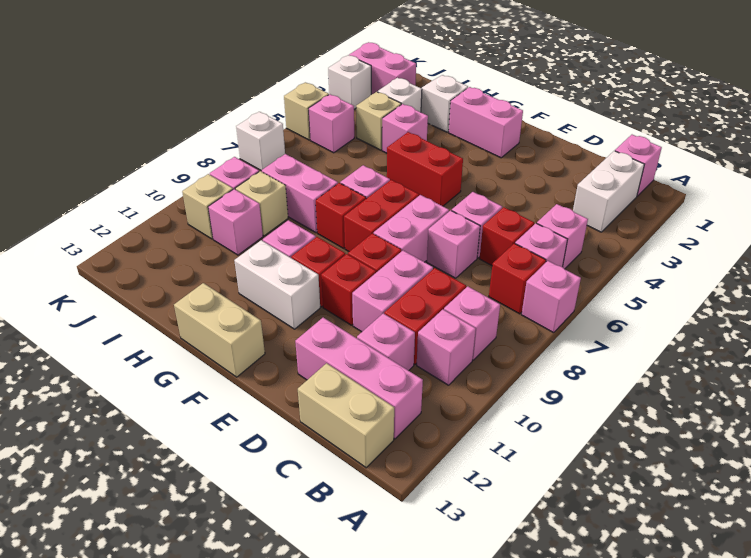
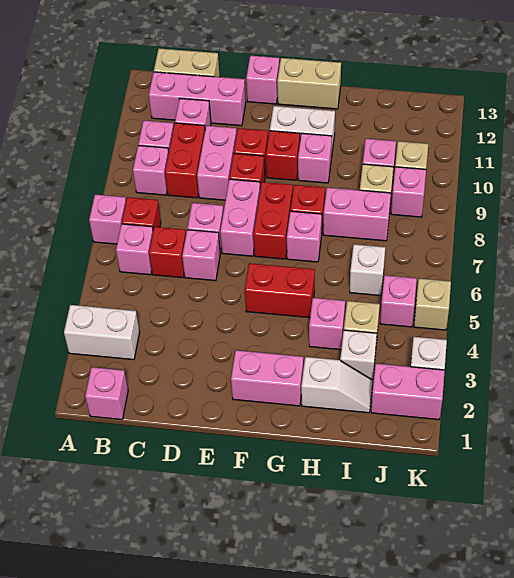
white brick B2:B3 level 1 -> white brick A3:B3 level 1
pink brick B5 level 1 -> pink brick E13 level 1
white brick K7 level 1 -> white brick I6 level 1

